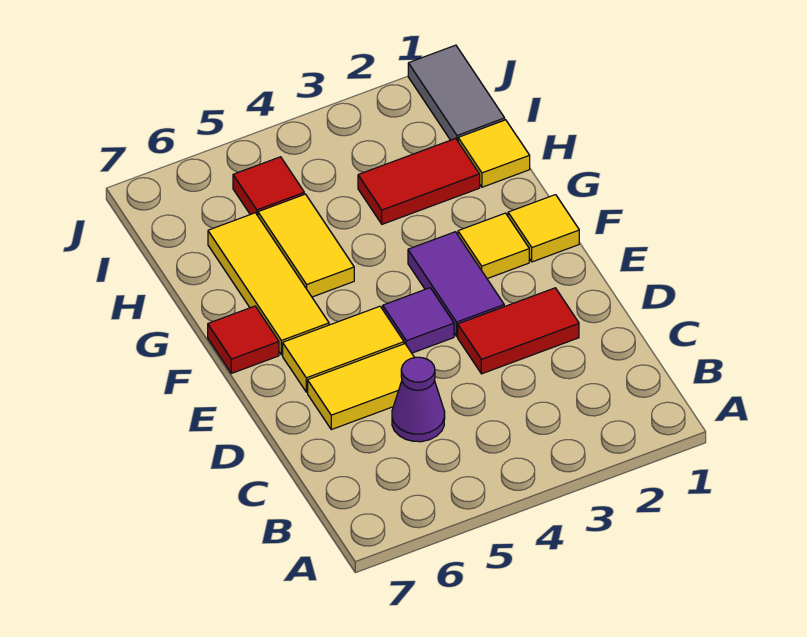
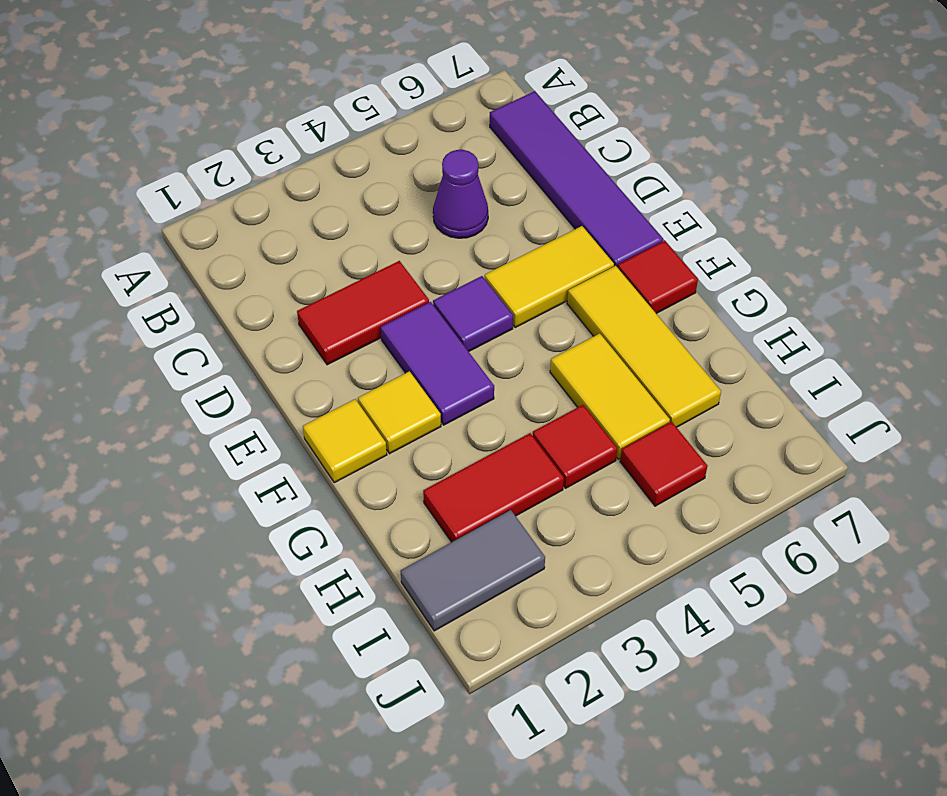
none -> purple tile B7:E7 level 1
yellow tile D5:D6 level 1 -> none
yellow tile H1 level 1 -> none
none -> red tile H4 level 1
grey tile I1:J1 level 1 -> grey tile I1:I2 level 1

